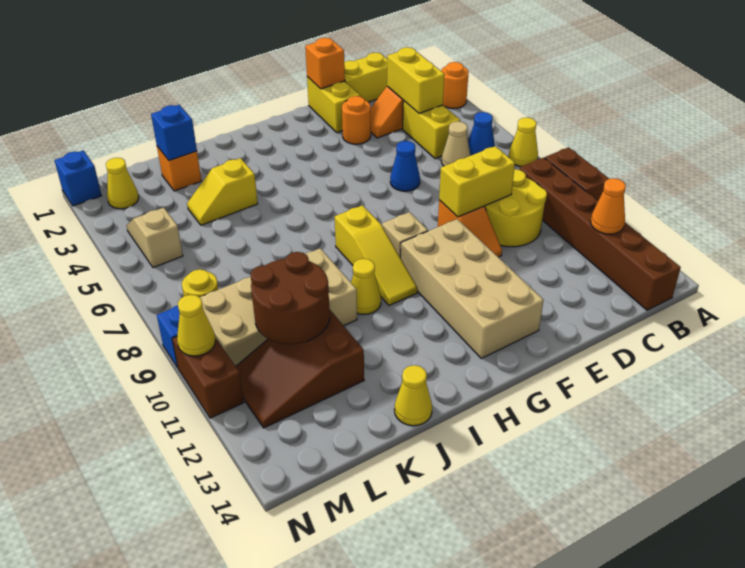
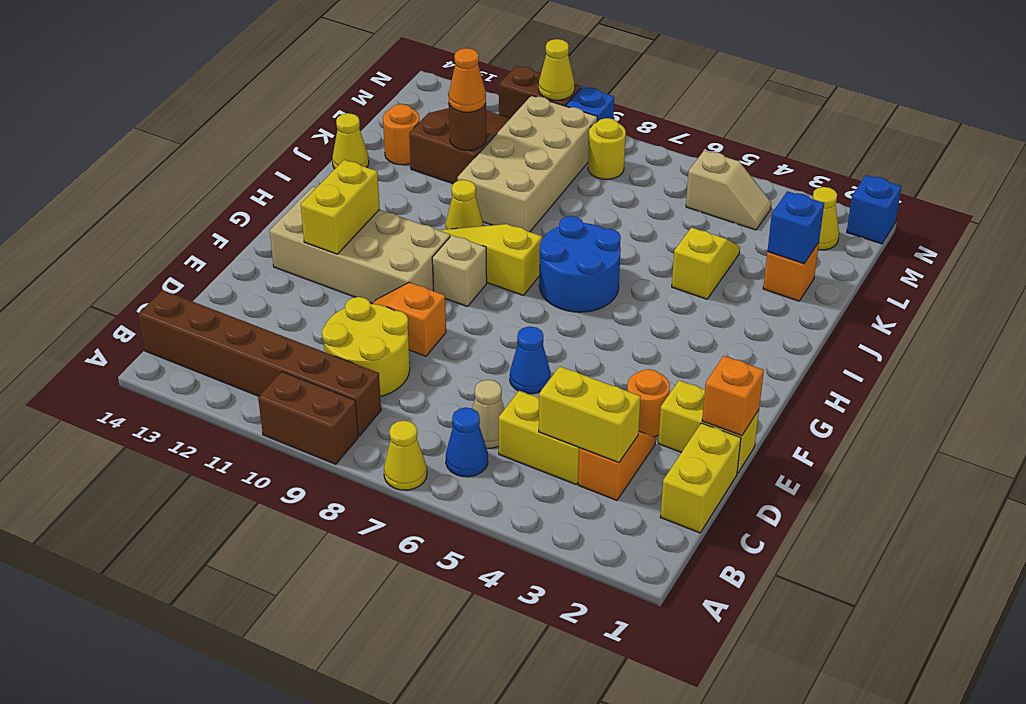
orange round brick A3 level 1 -> orange round brick K13 level 1
orange cone B12 level 2 -> orange cone K11 level 3
yellow brick D9:E9 level 2 -> yellow brick F12:G12 level 2
none -> blue round brick H6:I7 level 1
brown round brick K10:L11 level 2 -> brown round brick K11 level 2

